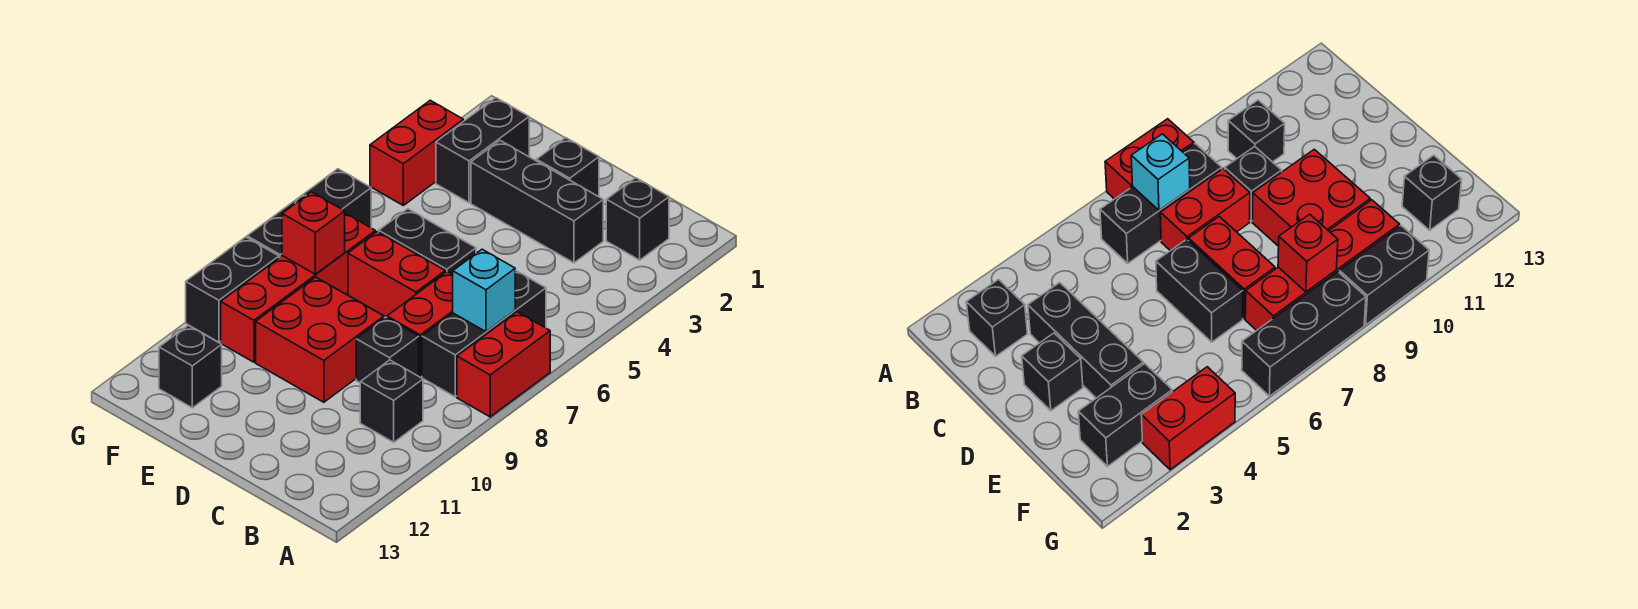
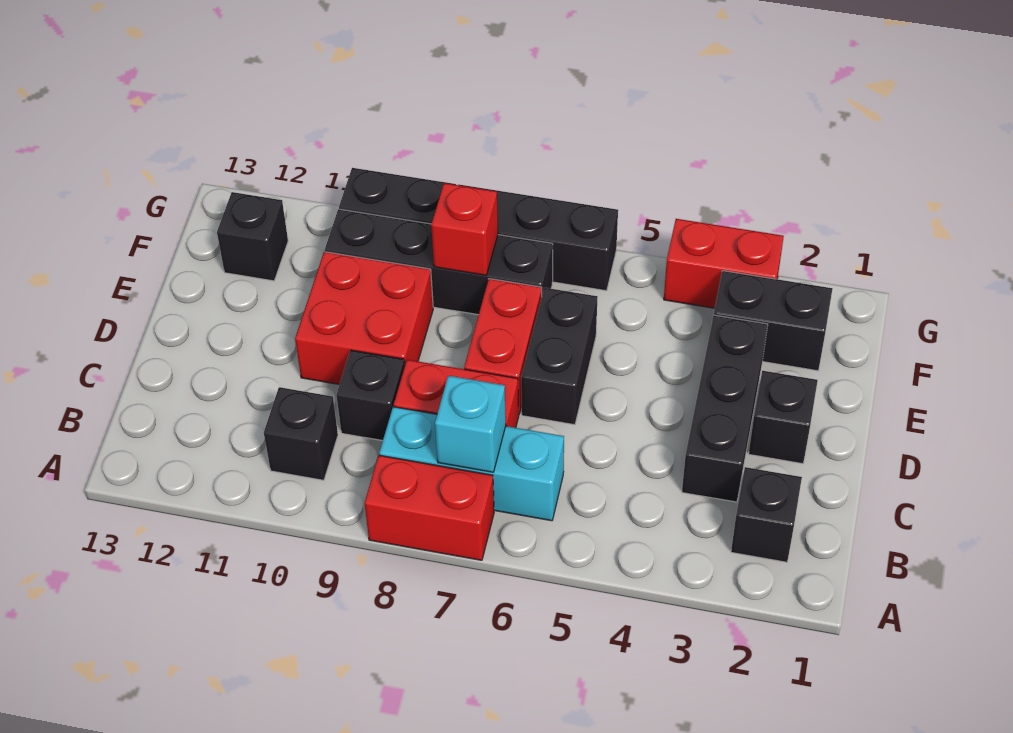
black brick B6:B8 level 1 -> cyan brick B6:B8 level 1
red brick F7:F10 level 1 -> black brick F7:F10 level 1

